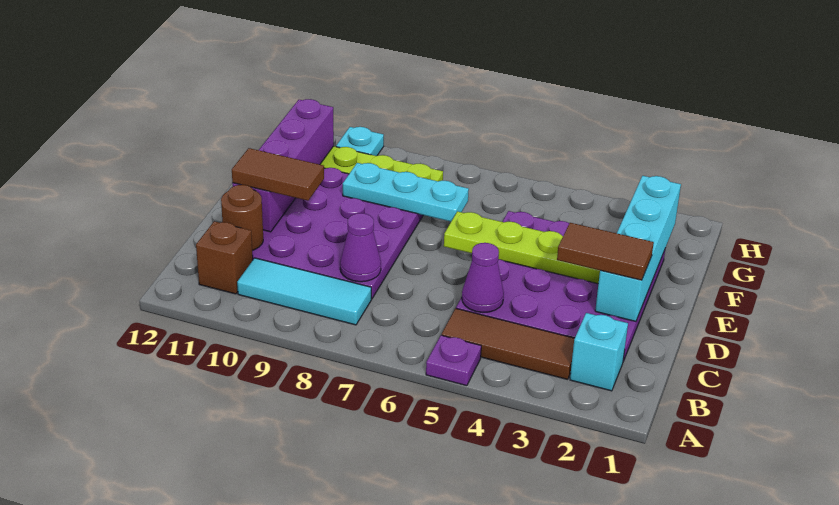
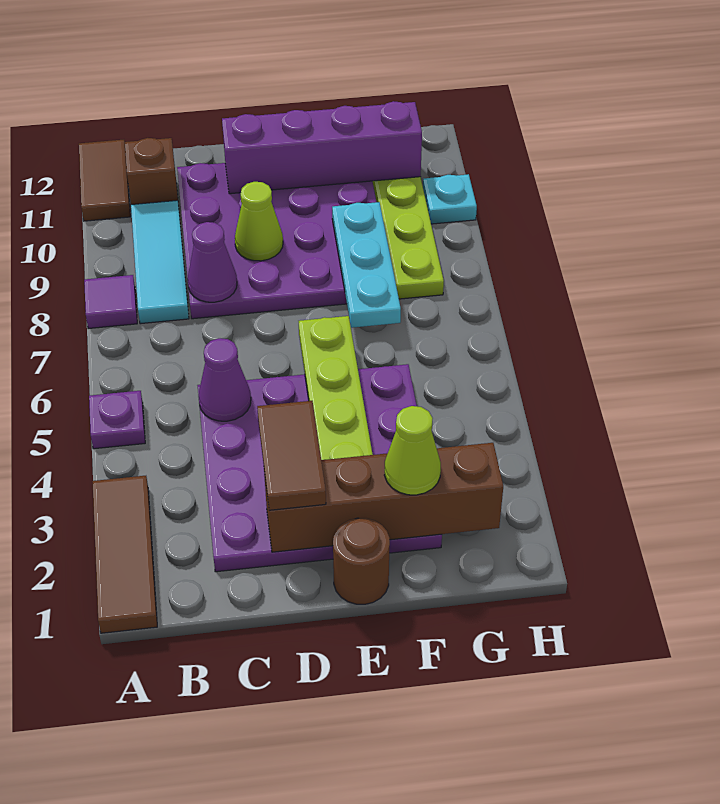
none -> purple tile A8 level 1
cyan brick B2 level 1 -> none
brown tile B3:B5 level 1 -> brown tile A1:A3 level 1
brown round brick C11 level 2 -> brown round brick E1 level 1
cyan brick D2:G2 level 2 -> brown brick D2:G2 level 2
none -> lime cone D9 level 2
brown tile D10:D11 level 3 -> brown tile A11:A12 level 1
none -> lime cone F2 level 3

